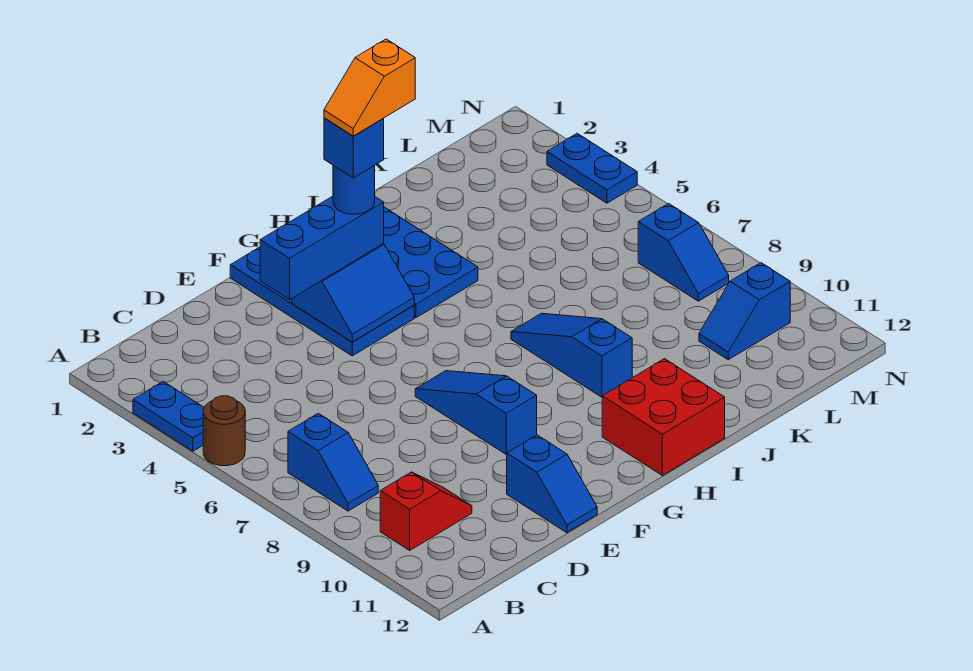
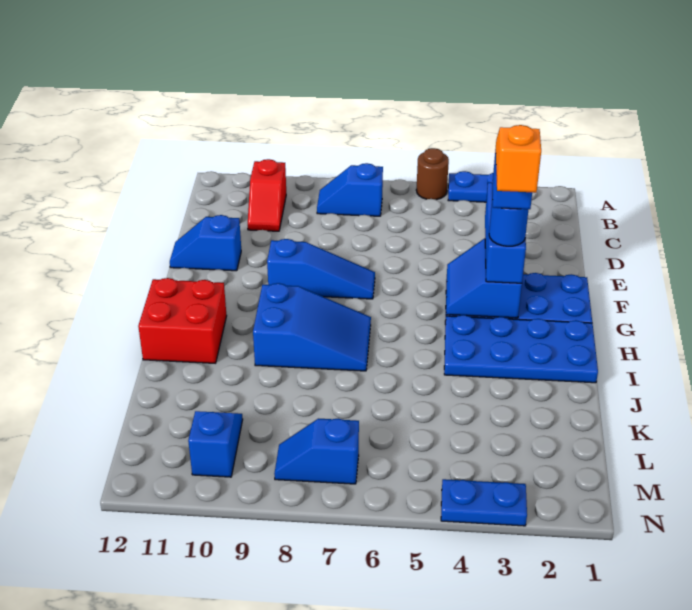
blue slope I7:I9 level 1 top 9 -> blue slope H7:I9 level 1 top 9

